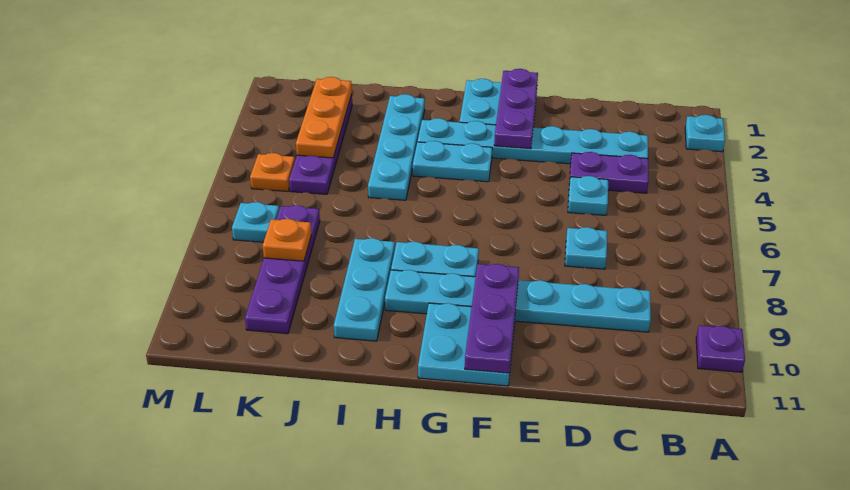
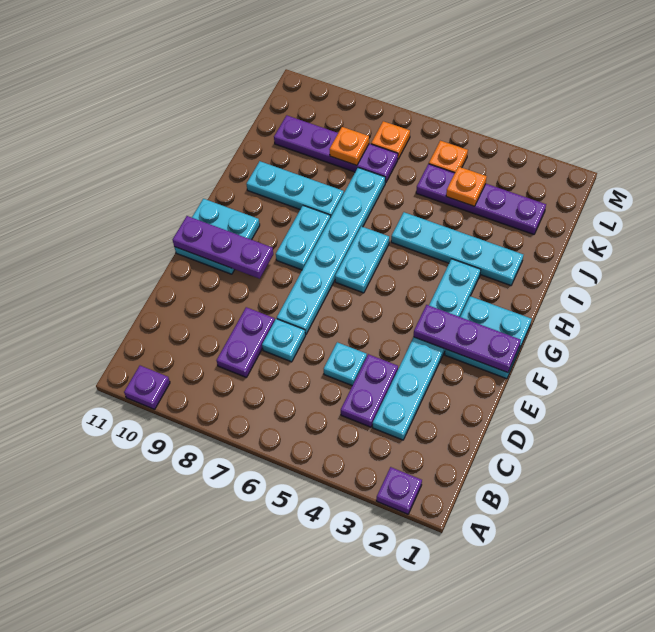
cyan plate A2 level 1 -> purple plate A2 level 1
none -> purple plate C8:D8 level 1
cyan plate C9:H9 level 1 -> cyan plate E7:J7 level 1
cyan plate G4:H4 level 1 -> cyan plate G6:H6 level 1
orange plate K2:K4 level 2 -> orange plate K4 level 2
cyan plate L7 level 1 -> orange plate L7 level 1

